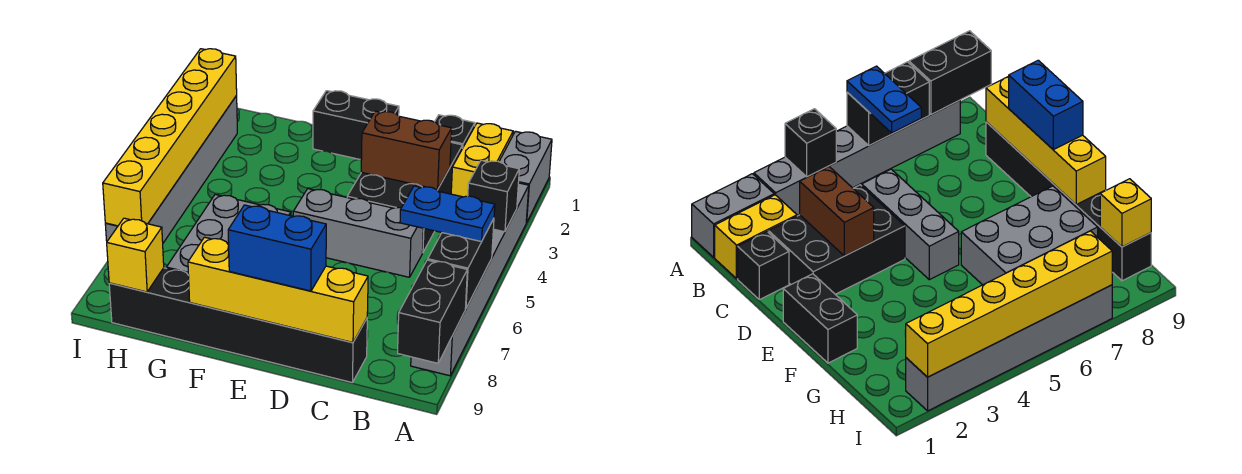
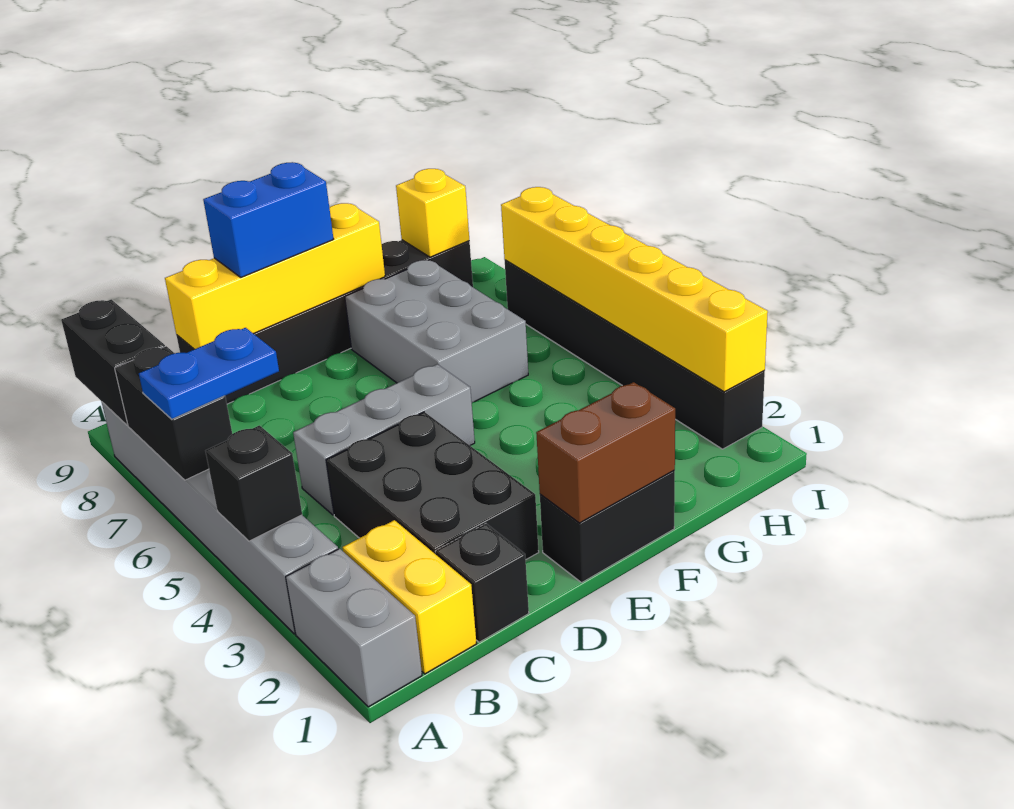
brown brick C3:D3 level 2 -> brown brick E1:F1 level 2
grey brick I2:I7 level 1 -> black brick I2:I7 level 1

